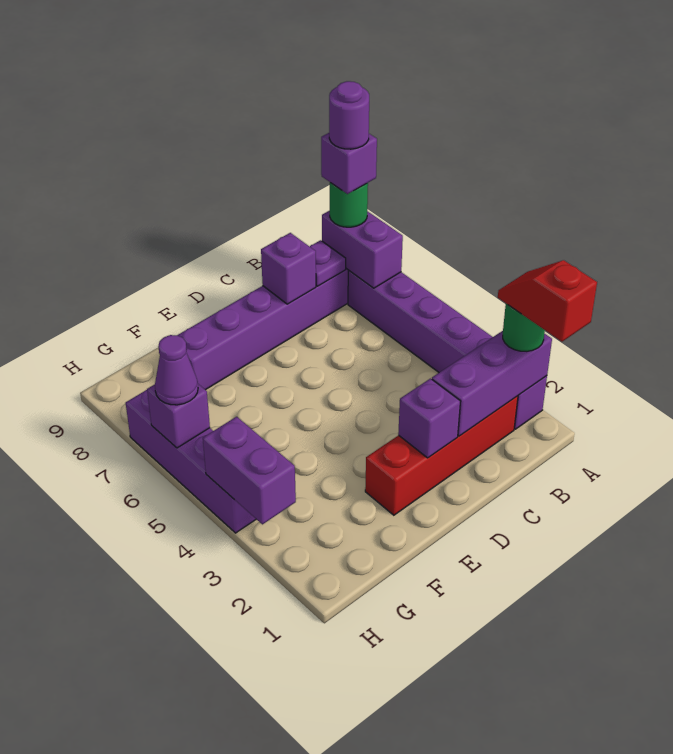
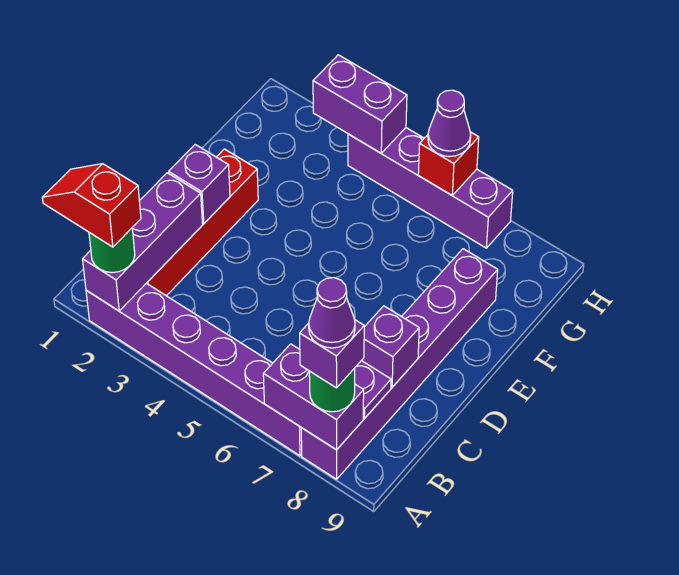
red slope A1:A2 level 4 top 1 -> red slope A1:A2 level 4 top 2
purple round brick A8 level 5 -> purple cone A8 level 5
purple brick H6 level 2 -> red brick H6 level 2

